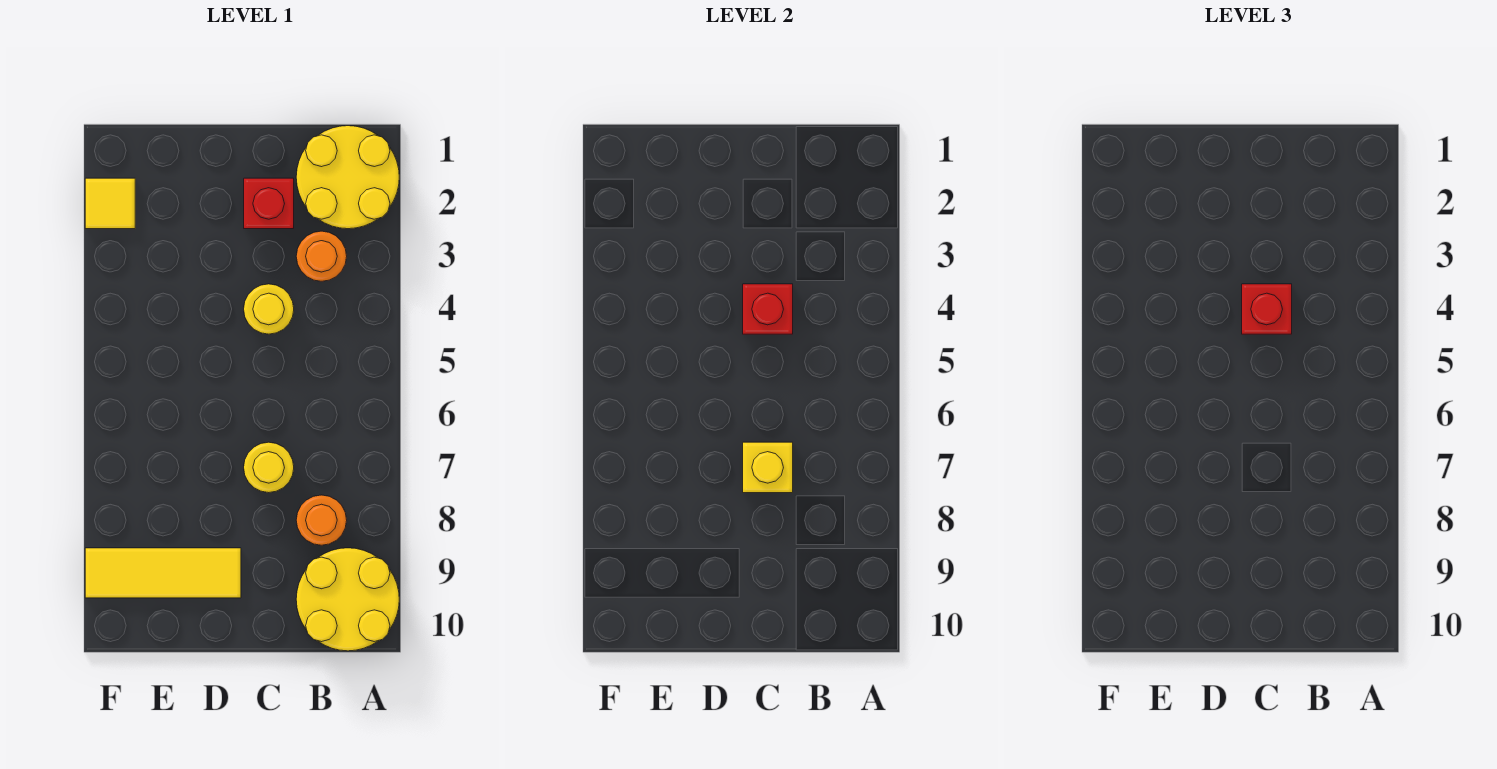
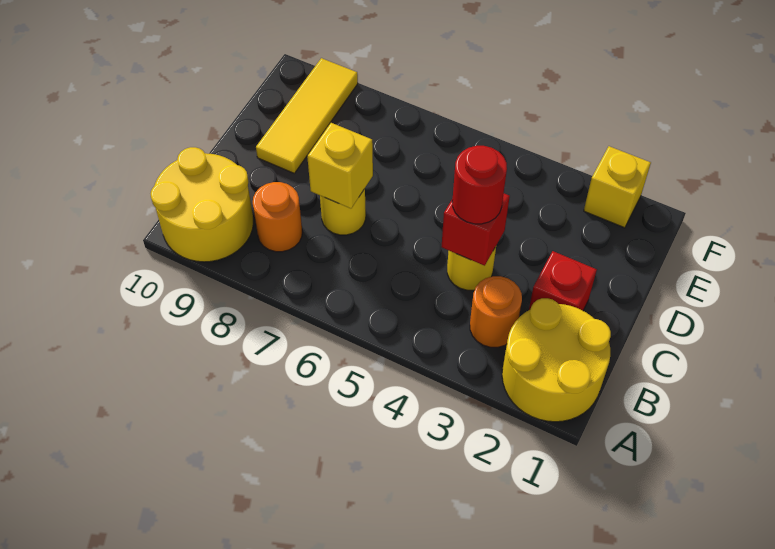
red brick C4 level 3 -> red round brick C4 level 3
yellow tile F2 level 1 -> yellow brick F2 level 1

